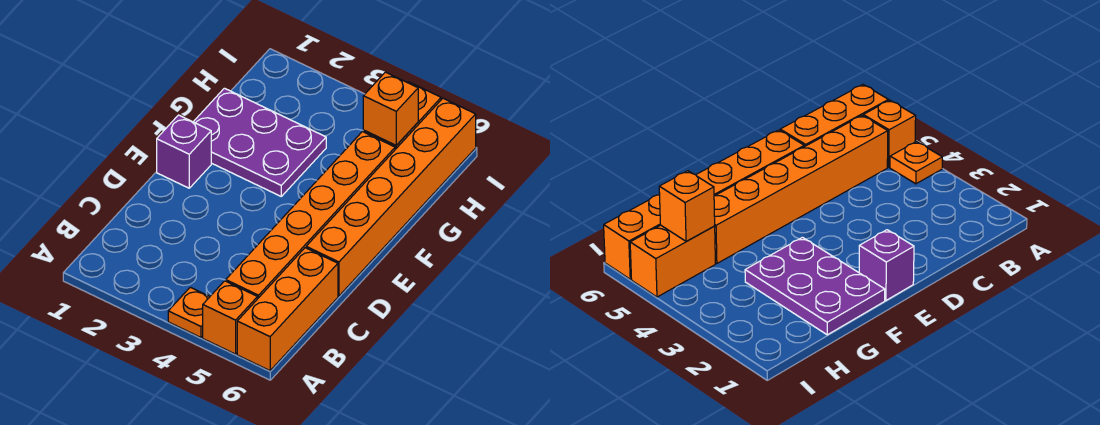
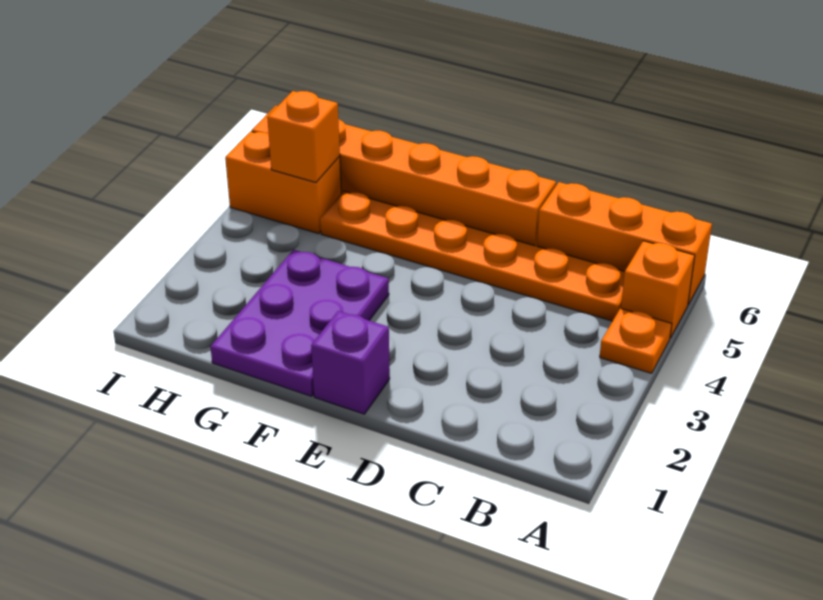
orange brick B5:G5 level 1 -> orange plate B5:G5 level 1

